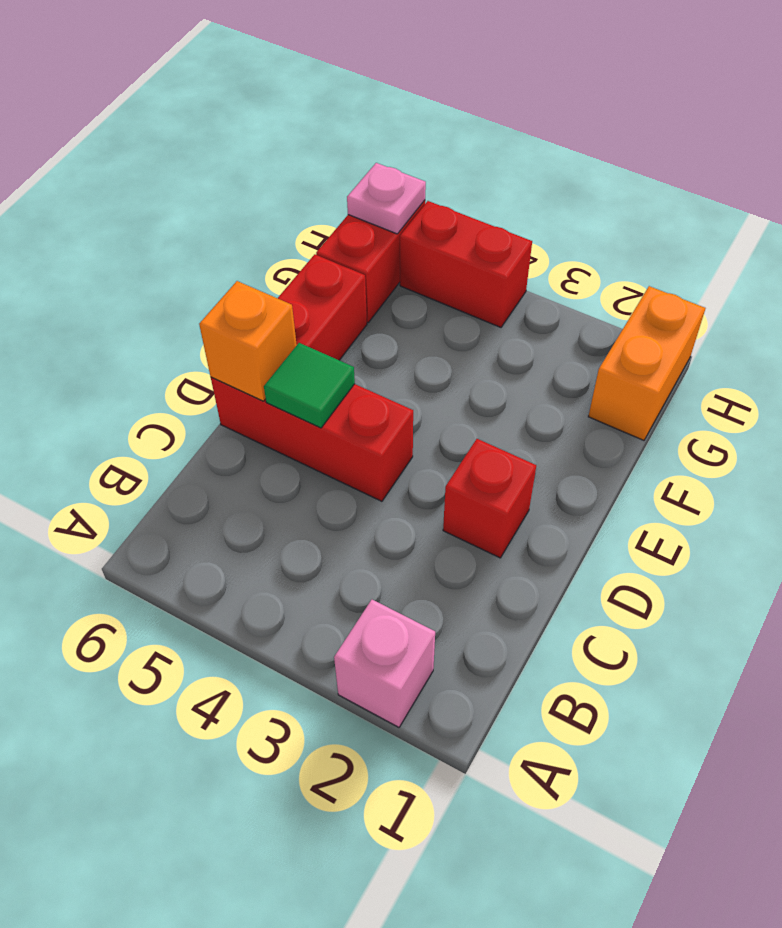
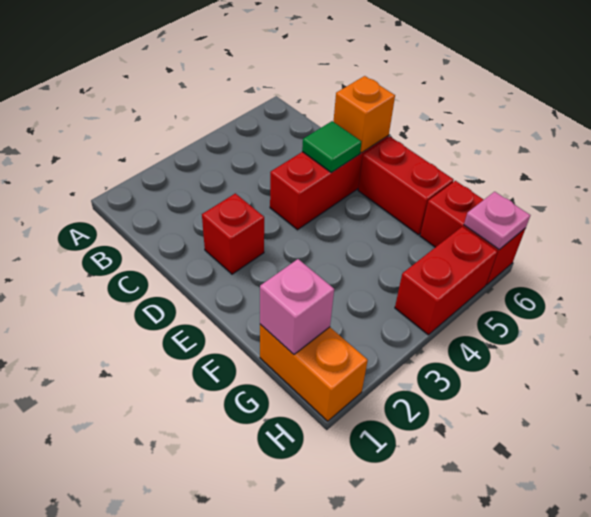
pink brick A2 level 1 -> pink brick G1 level 2

